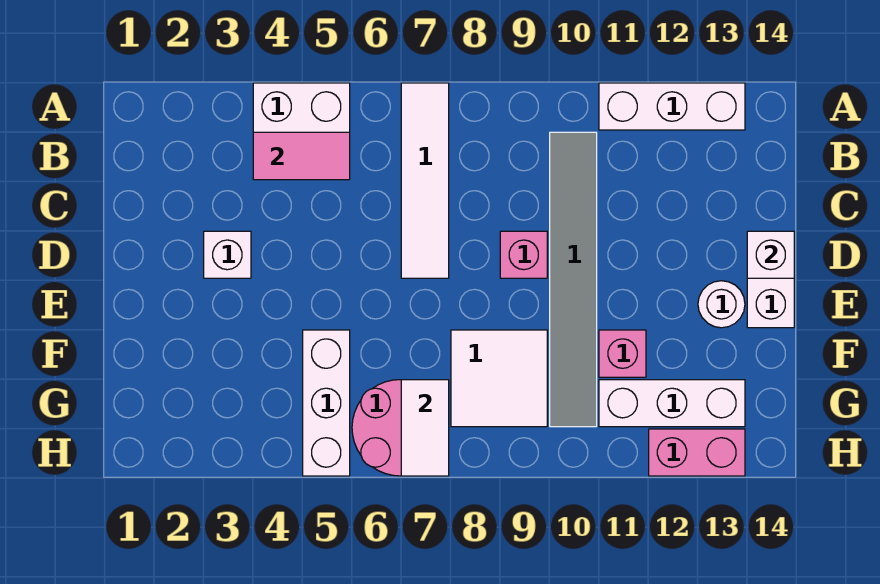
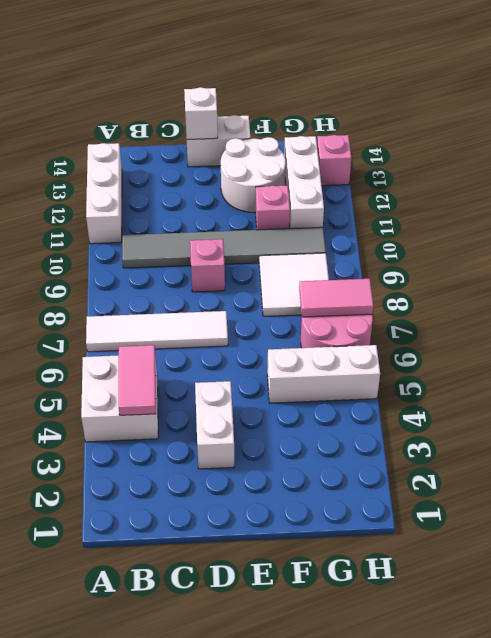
white brick D3 level 1 -> white brick D3:D4 level 1
white round brick E13 level 1 -> white round brick E12:F13 level 1
white tile G7:H7 level 2 -> pink tile G7:H7 level 2
pink brick H12:H13 level 1 -> pink brick H13 level 1

